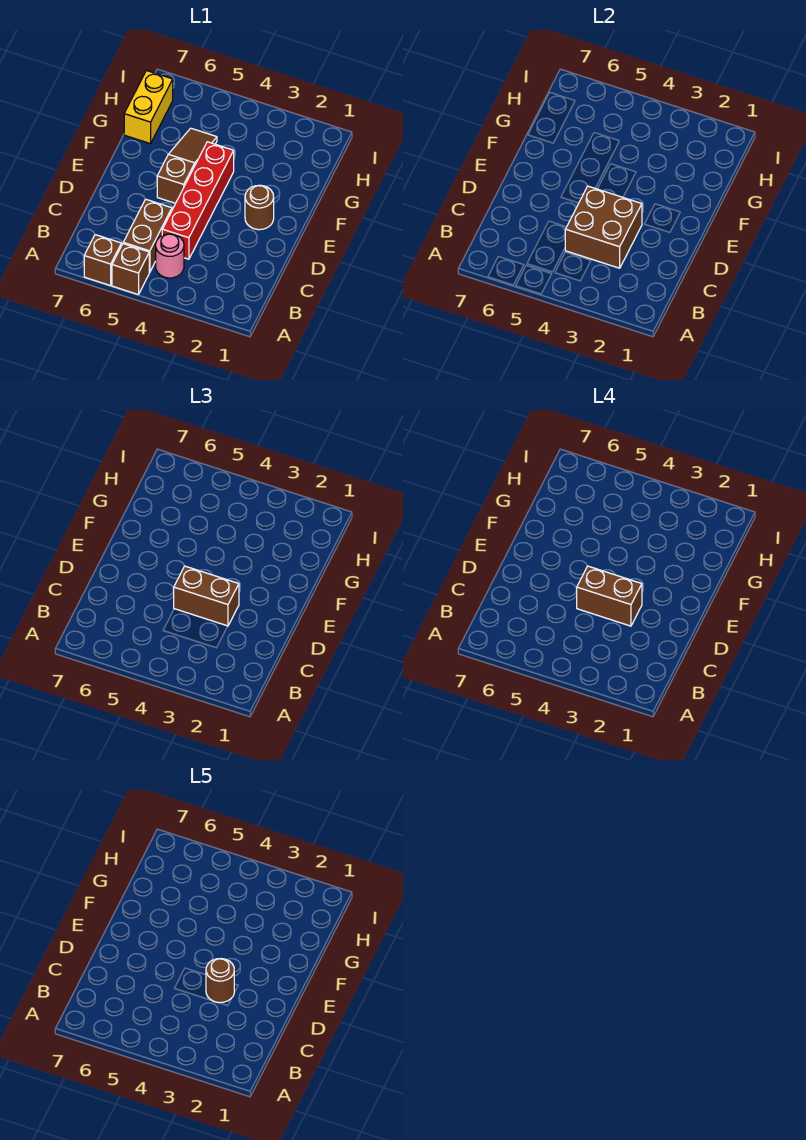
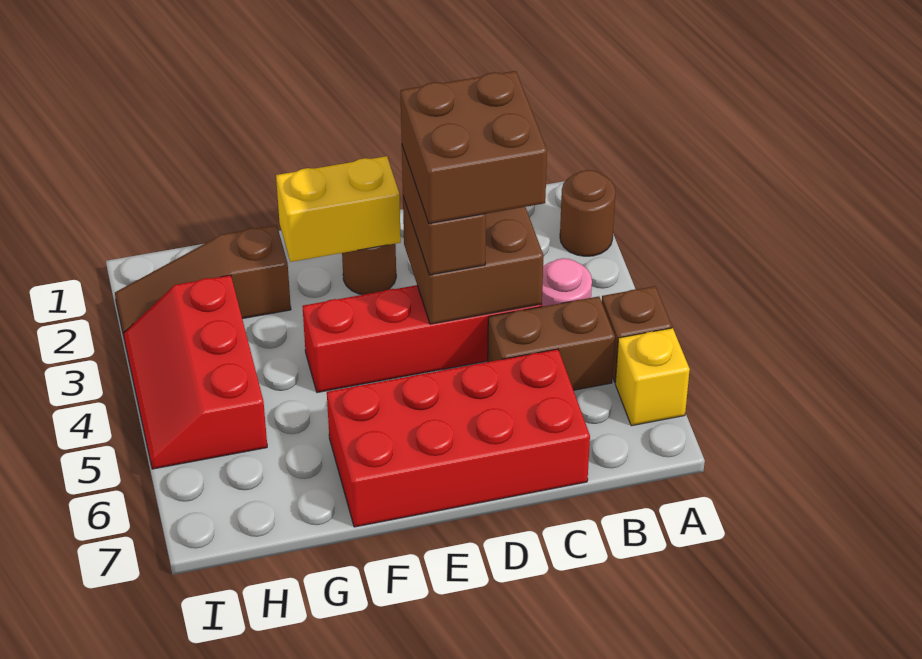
brown brick A6 level 1 -> yellow brick A6 level 1
none -> red brick C6:F7 level 1
brown brick D3:D4 level 4 -> brown brick C3:D4 level 4
brown round brick D3 level 5 -> brown round brick A2 level 1
brown slope E5:G5 level 1 top E -> brown slope G2:I2 level 1 top G
yellow brick G7:H7 level 1 -> yellow brick E2:F2 level 2
none -> red slope H3:I5 level 1 top H

